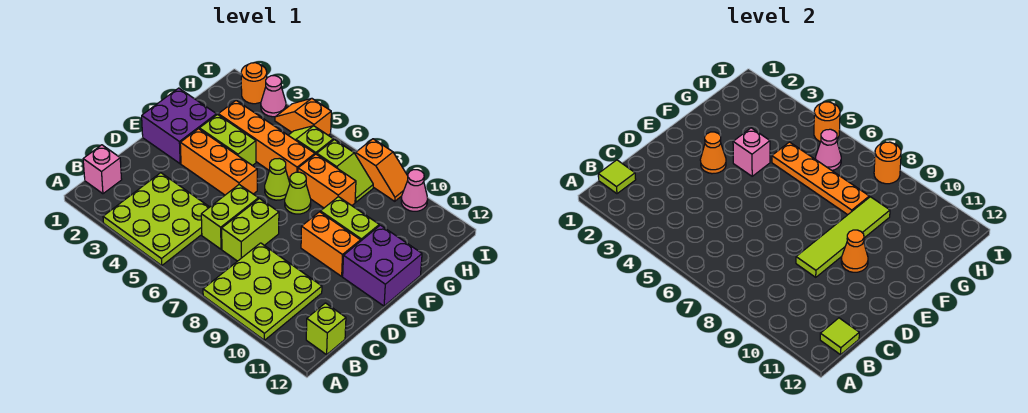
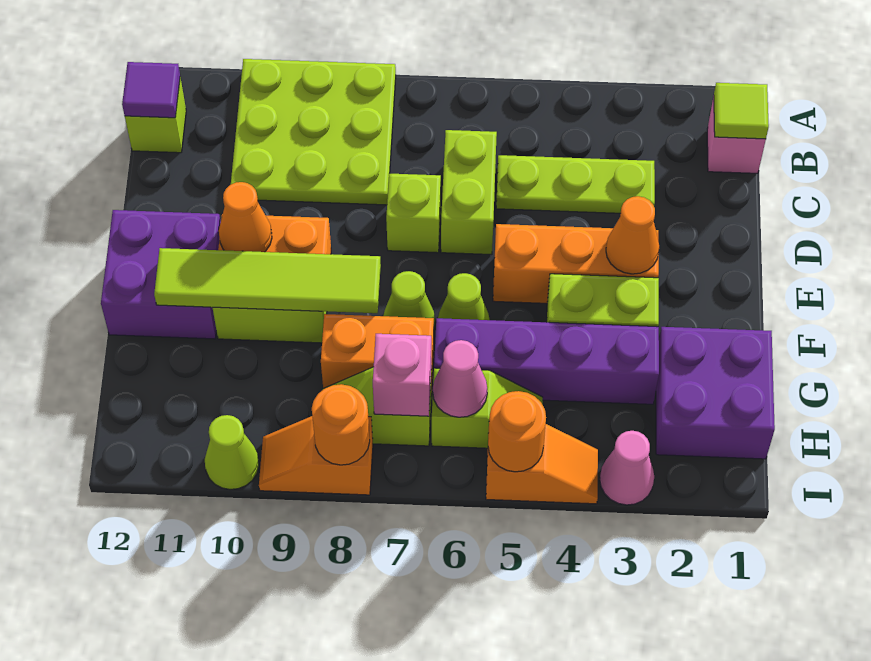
lime plate A3:C5 level 1 -> lime plate C3:C5 level 1
lime tile B12 level 2 -> purple tile B12 level 2
lime brick C7:D7 level 1 -> lime brick D7 level 1
lime tile D9:G9 level 2 -> lime tile F8:F11 level 2
purple brick E1:F2 level 1 -> purple brick G1:H2 level 1
pink brick F4 level 2 -> pink brick H7 level 2
orange brick G3:G6 level 1 -> purple brick G3:G6 level 1
orange plate G5:G8 level 2 -> none
orange round brick I2 level 1 -> none
pink cone I10 level 1 -> lime cone I10 level 1

